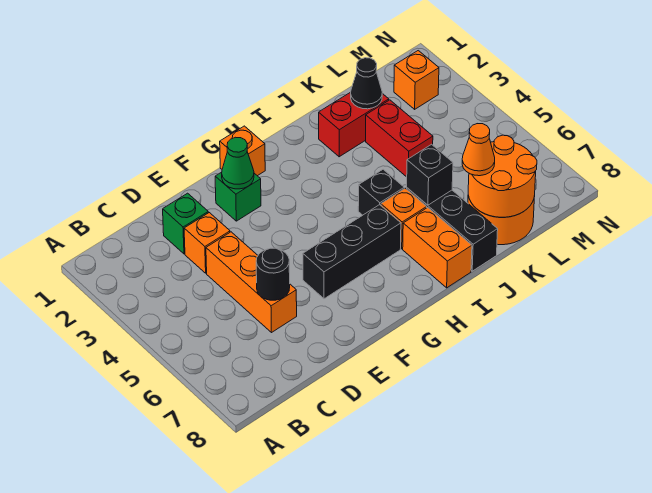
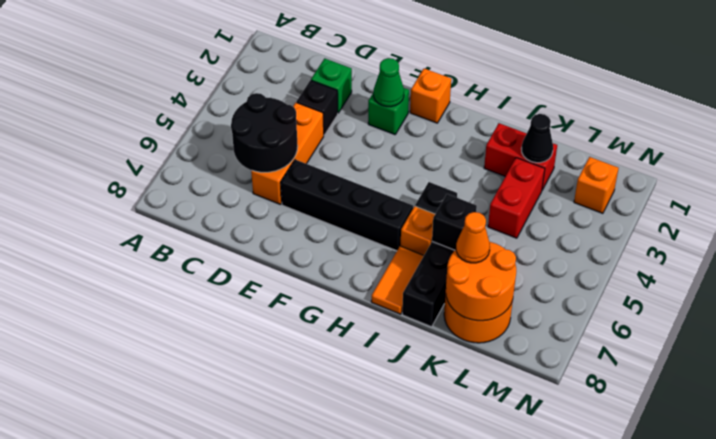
orange brick D3 level 1 -> black brick D3 level 1
black round brick D6 level 2 -> black round brick C5:D6 level 2
black brick F6:H6 level 1 -> black brick E6:H6 level 1
orange brick I7:I8 level 1 -> orange tile I7:I8 level 1

